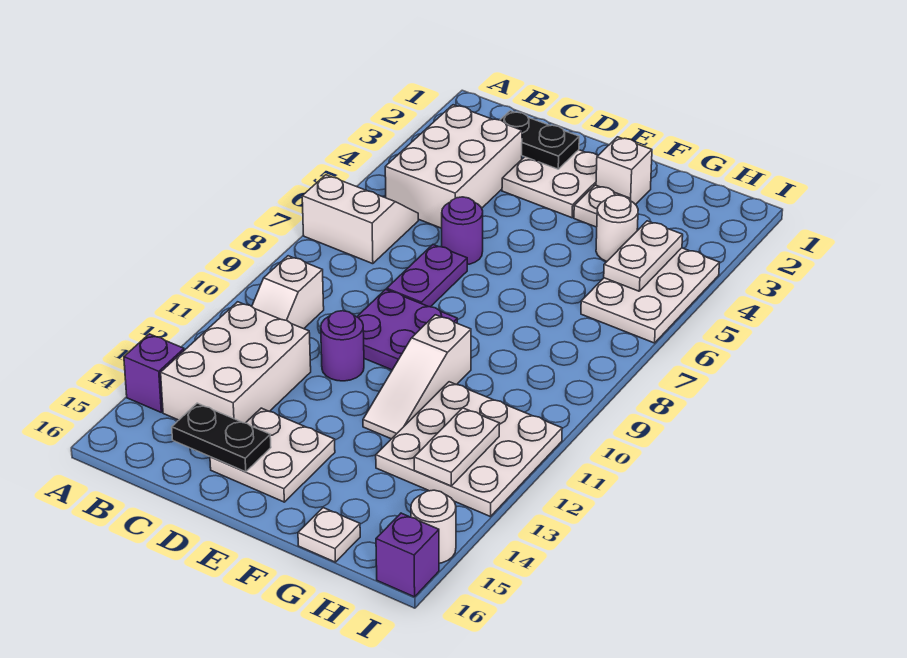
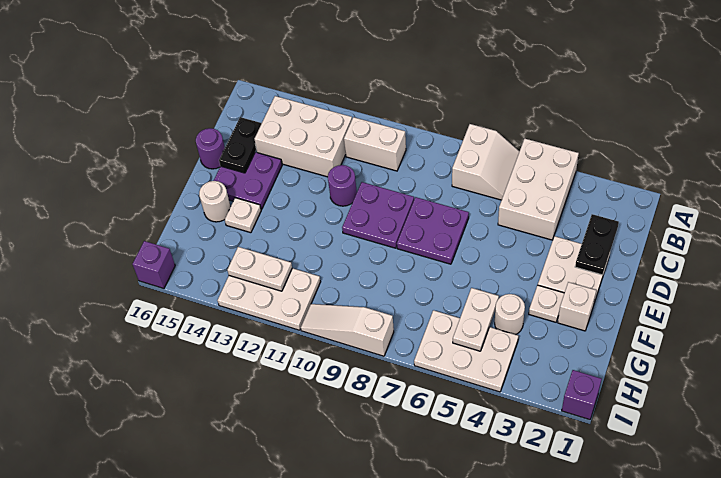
purple brick A14 level 1 -> purple brick I1 level 1
white brick B3:C5 level 1 -> white brick A4:C5 level 1
white slope B10:B11 level 1 top 10 -> white brick B10:B11 level 1
purple round brick D6 level 1 -> purple round brick D16 level 1
purple plate D7:D8 level 1 -> purple plate D7:E8 level 1
white plate D14:E15 level 1 -> purple plate D14:E15 level 1
white slope F10:F12 level 1 top 10 -> white slope I8:I10 level 1 top 8
white plate G11:I13 level 1 -> white plate H11:I13 level 1
white plate G16 level 1 -> white plate F14 level 1
white plate H4:H5 level 2 -> white plate G5:H5 level 2
white round brick I15 level 1 -> white round brick F15 level 1

